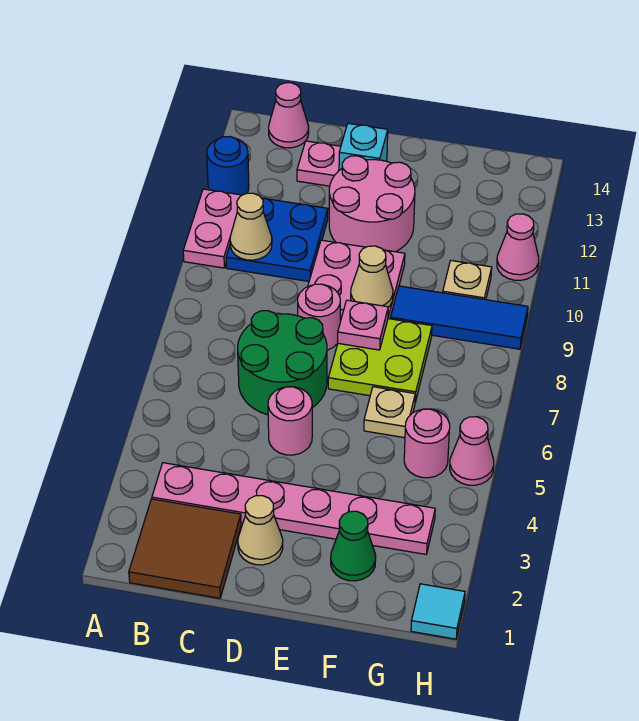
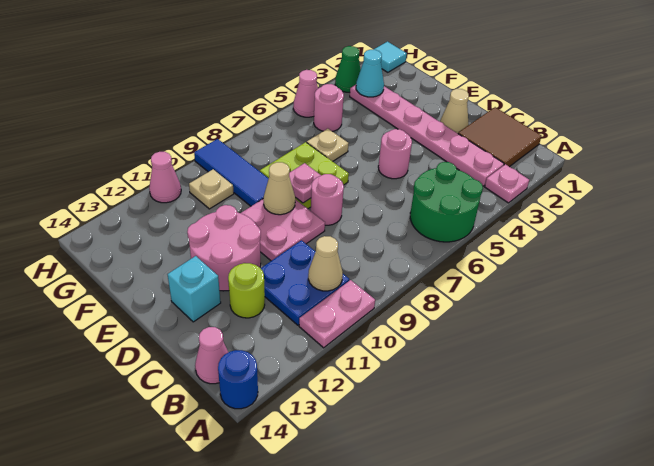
blue round brick A12 level 1 -> blue round brick A14 level 1
green round brick C6:D7 level 1 -> green round brick A5:B6 level 1
none -> lime round brick C12 level 1
pink plate C13 level 1 -> pink plate A3 level 1
green cone F2 level 1 -> green cone H3 level 1
none -> cyan cone G3 level 2

